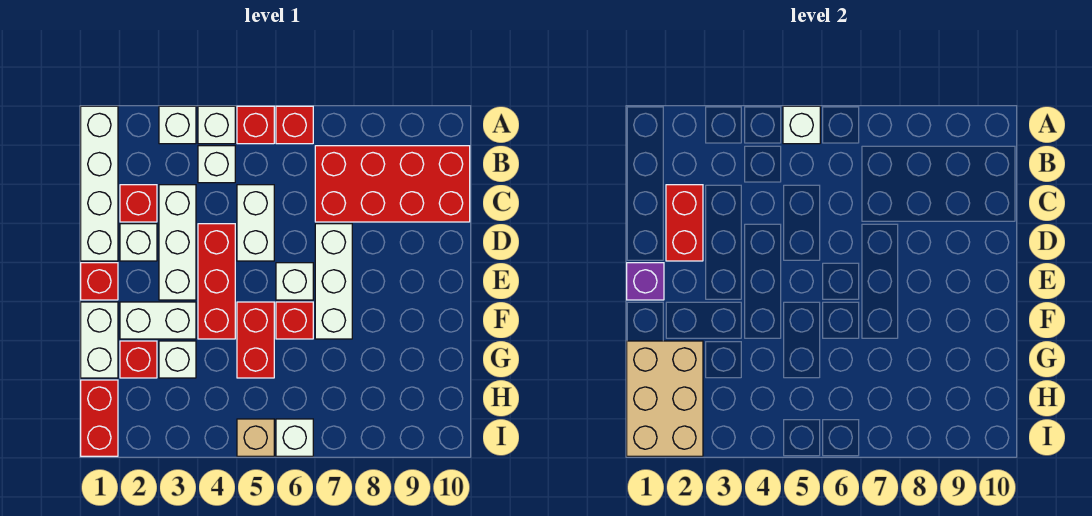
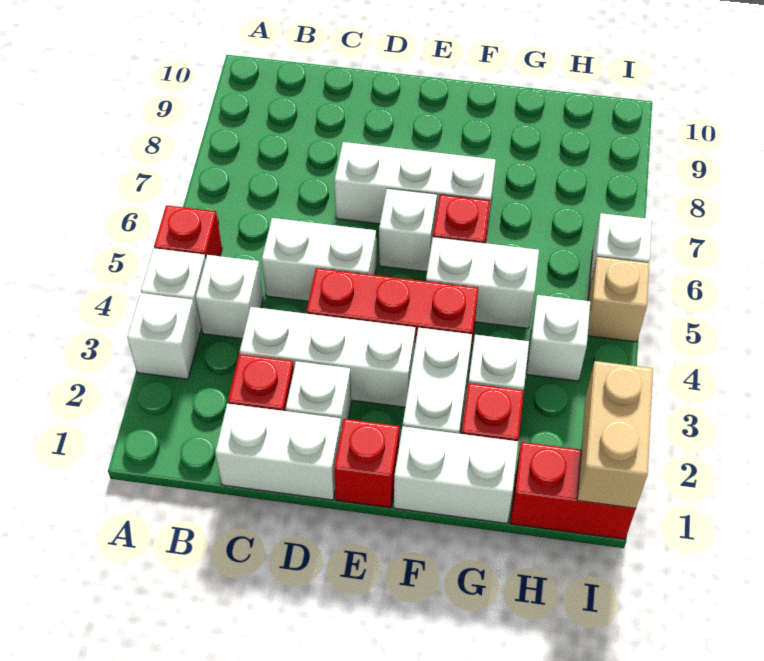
white brick A1:D1 level 1 -> white brick C1:D1 level 1
white brick A5 level 2 -> white brick H4 level 1
red brick A6 level 1 -> none
red brick B7:C10 level 1 -> none
red brick C2:D2 level 2 -> none
purple brick E1 level 2 -> none
red brick F5:G5 level 1 -> white brick F5:G5 level 1
tan brick G1:I2 level 2 -> tan brick I1:I2 level 2

